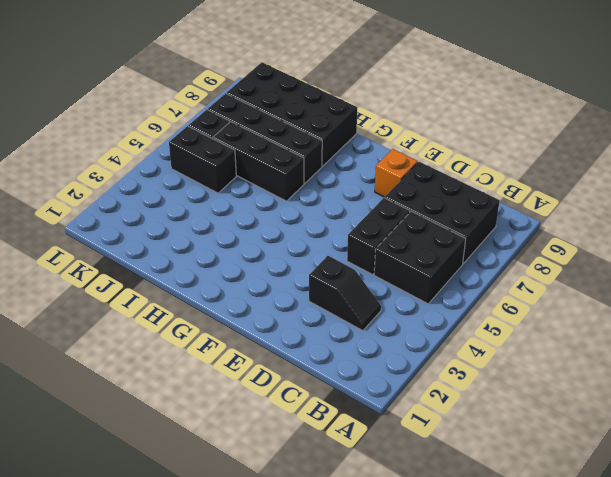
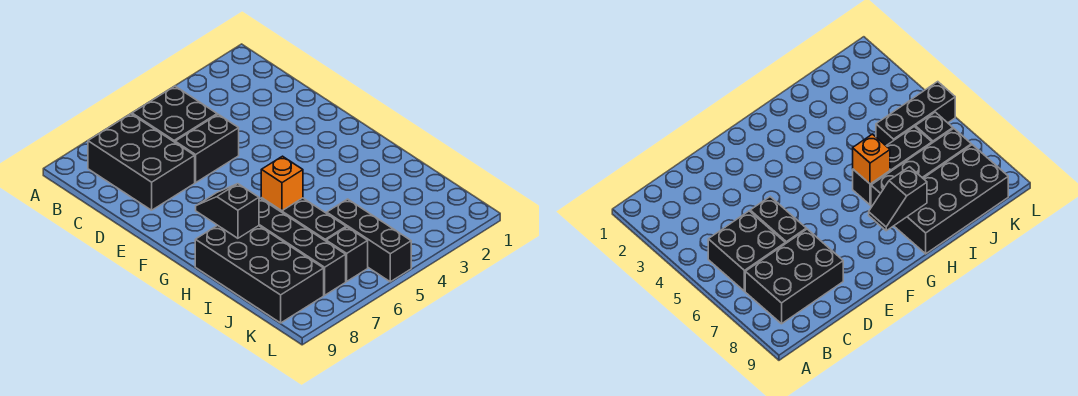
black slope C3:D3 level 1 top D -> black slope G8:H8 level 2 top H
orange brick E8 level 1 -> orange brick H6 level 2
black brick J5:K5 level 1 -> black brick J5:L5 level 1

